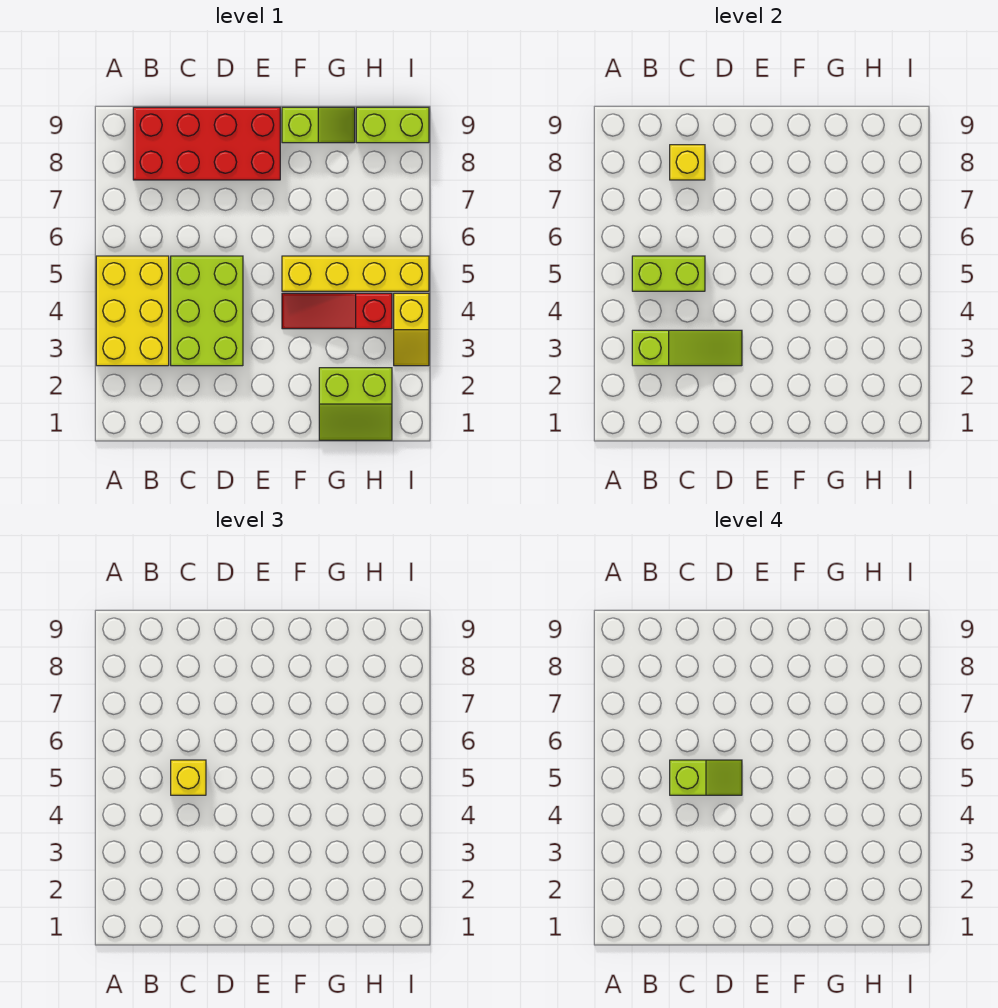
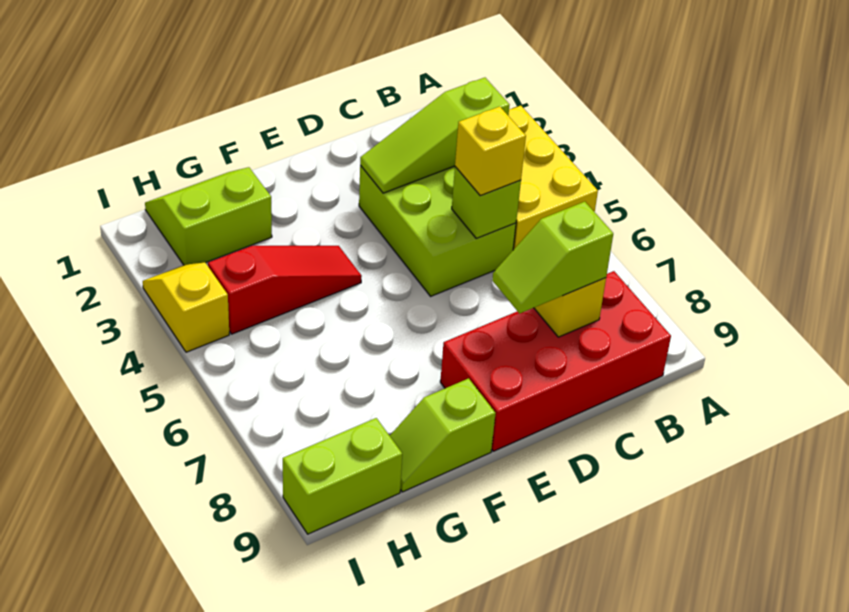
lime brick B5:C5 level 2 -> lime brick C5 level 2
lime slope C5:D5 level 4 top C -> lime slope C8:D8 level 3 top C
yellow brick F5:I5 level 1 -> none

